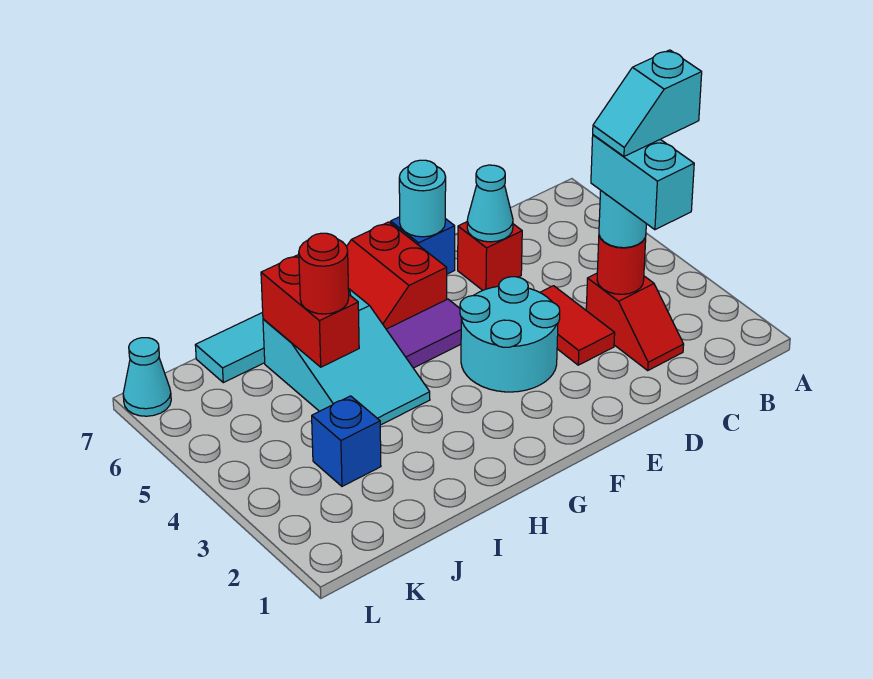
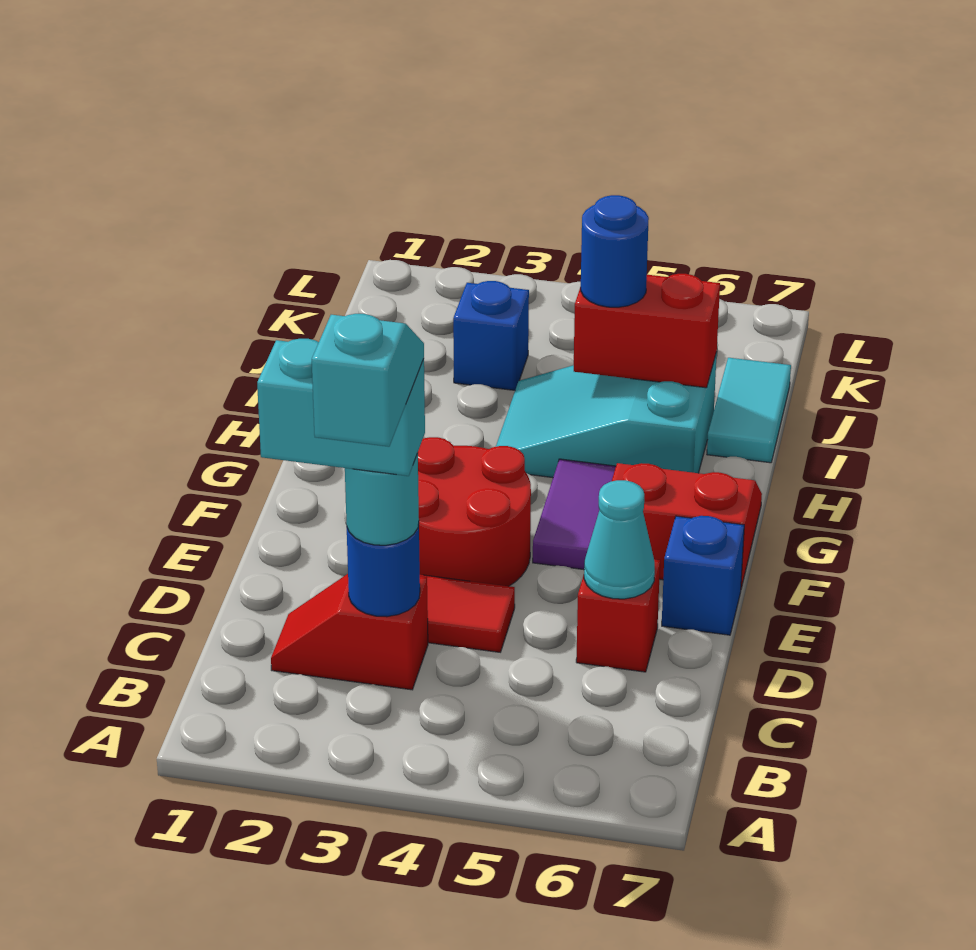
red round brick C3 level 2 -> blue round brick C3 level 2
cyan round brick E3:F4 level 1 -> red round brick E3:F4 level 1
cyan round brick E7 level 2 -> none
red round brick I5 level 3 -> blue round brick I5 level 3
cyan cone L7 level 1 -> none

